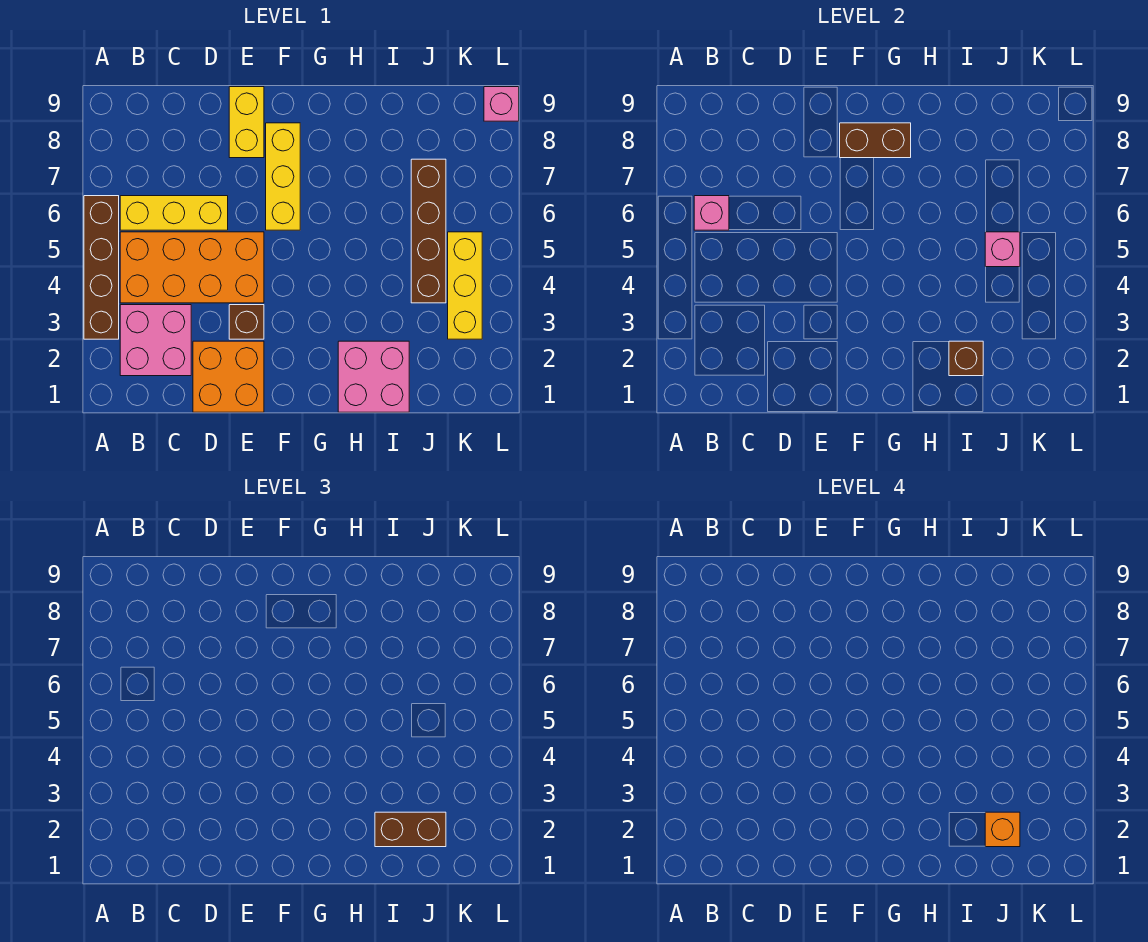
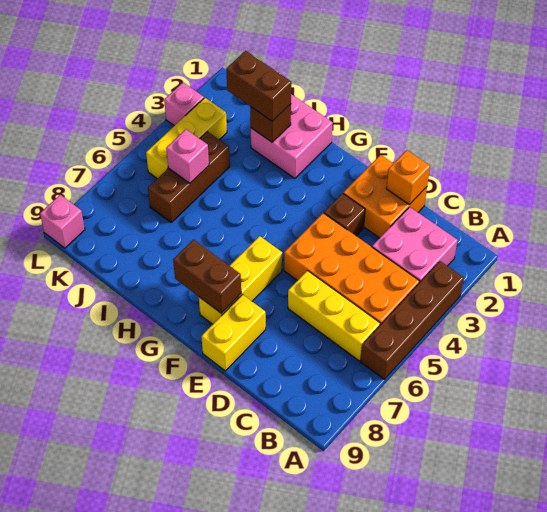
pink brick B6 level 2 -> pink brick L3 level 1
orange brick J2 level 4 -> orange brick D1 level 2
brown brick J4:J7 level 1 -> brown brick J4:J6 level 1

